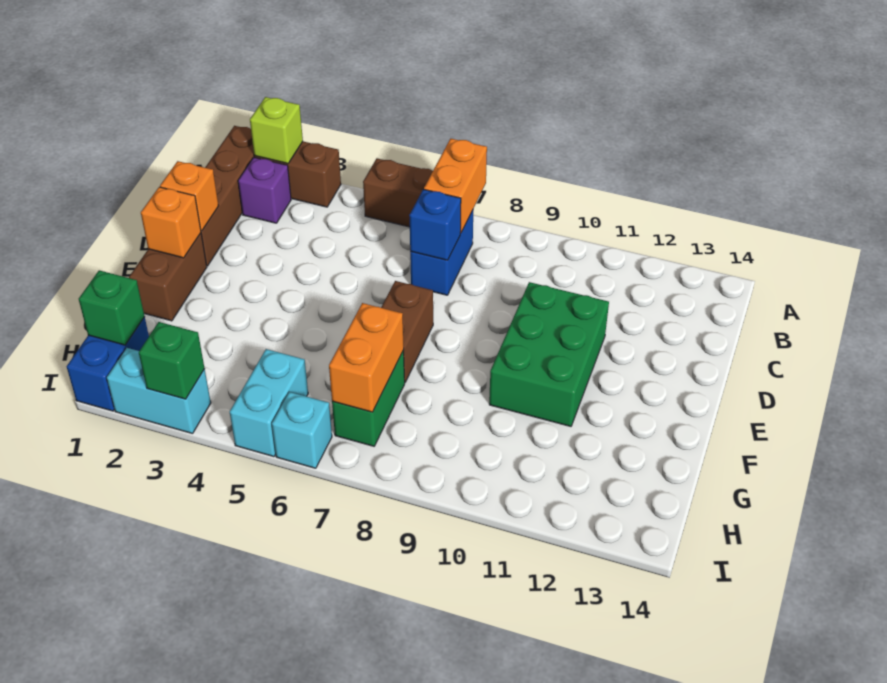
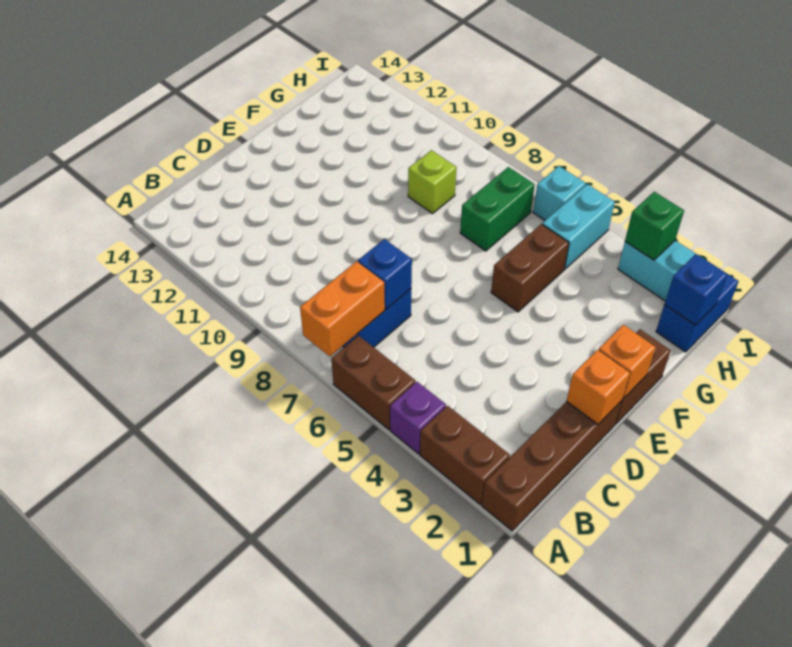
lime brick A2 level 2 -> lime brick G9 level 1
purple brick B2 level 1 -> purple brick A4 level 1
green brick D10:F11 level 1 -> none
brown brick E7:F7 level 1 -> brown brick F5:G5 level 1
orange brick G7:H7 level 2 -> none
green brick H1 level 2 -> blue brick H1 level 2

